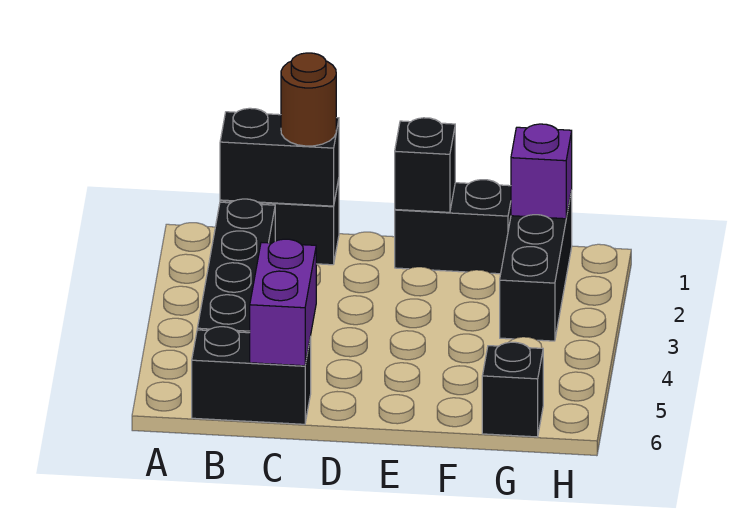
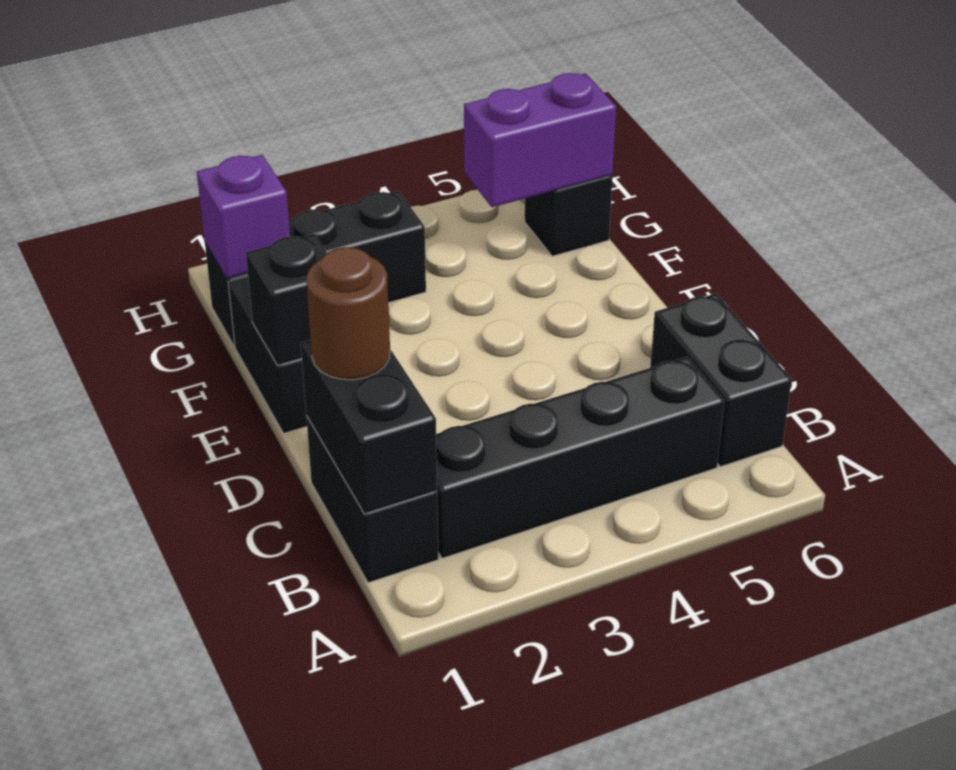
purple brick C5:C6 level 2 -> purple brick G5:G6 level 2

